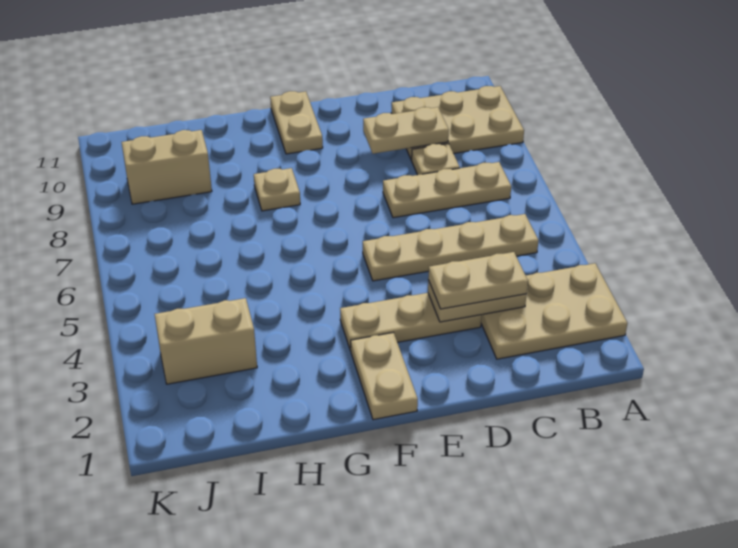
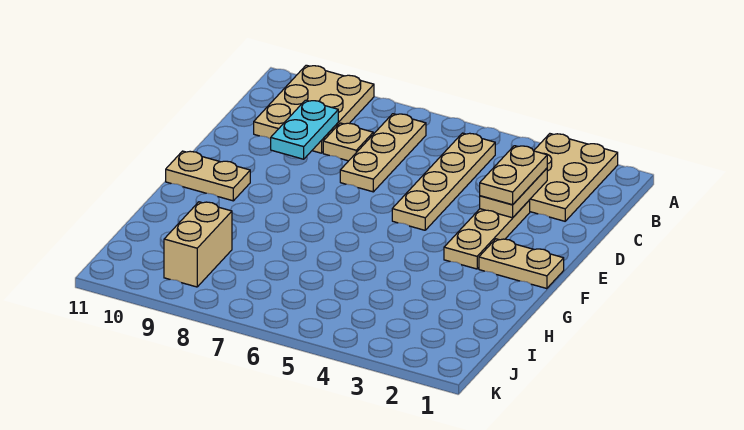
tan plate C9:D9 level 2 -> cyan plate C9:D9 level 2
tan plate G8 level 1 -> none
tan brick I3:J3 level 1 -> none

